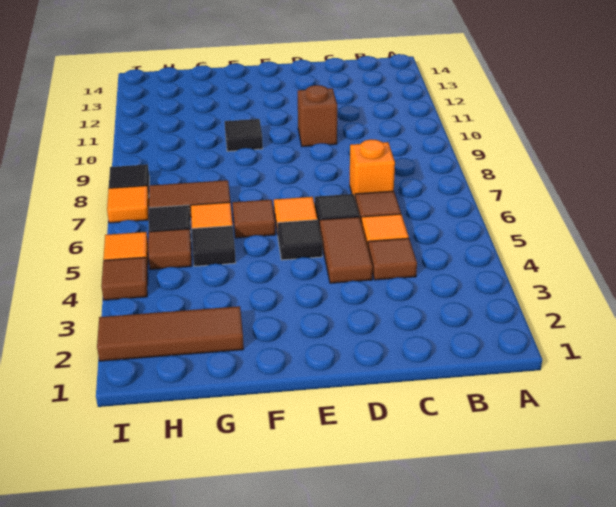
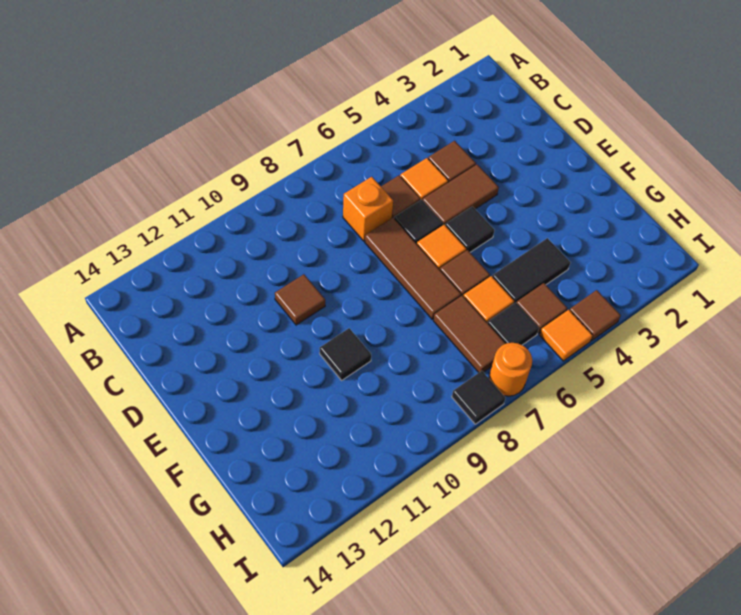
brown brick D10 level 1 -> brown tile D10 level 1
brown tile G2:I2 level 1 -> brown tile D7:F7 level 1
black tile G5 level 1 -> black tile G4:G5 level 1
orange tile I7 level 1 -> orange round brick I7 level 1

